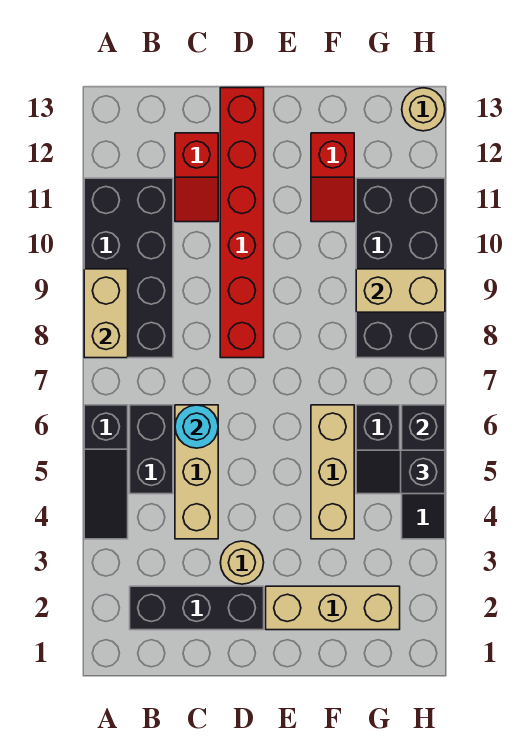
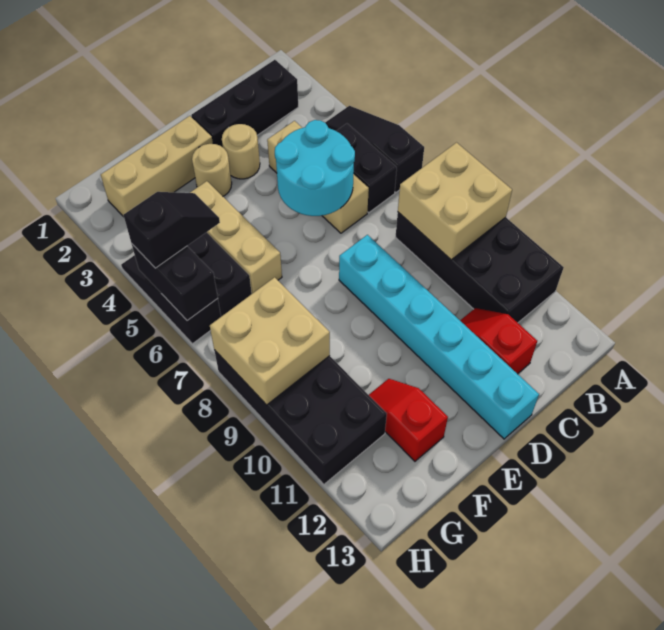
tan brick A8:A9 level 2 -> tan brick A8:B9 level 2
cyan round brick C6 level 2 -> cyan round brick C5:D6 level 2
red brick D8:D13 level 1 -> cyan brick D8:D13 level 1
tan brick G9:H9 level 2 -> tan brick G8:H9 level 2
tan round brick H13 level 1 -> tan round brick E3 level 1

